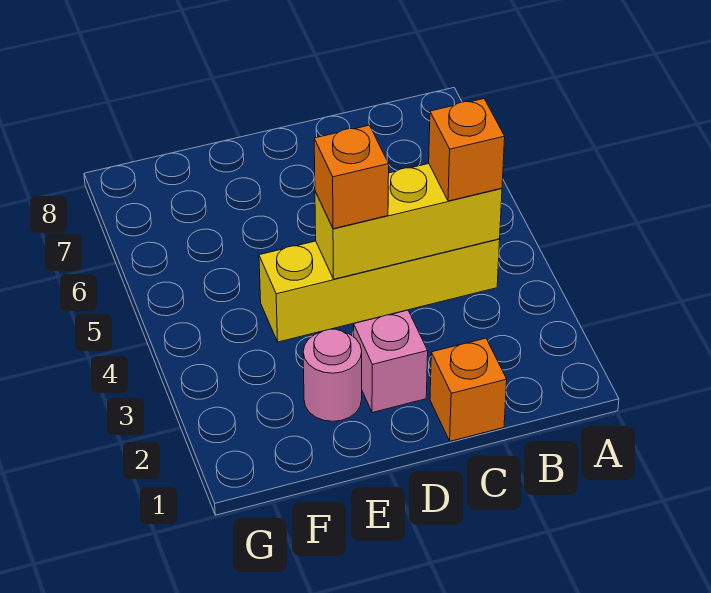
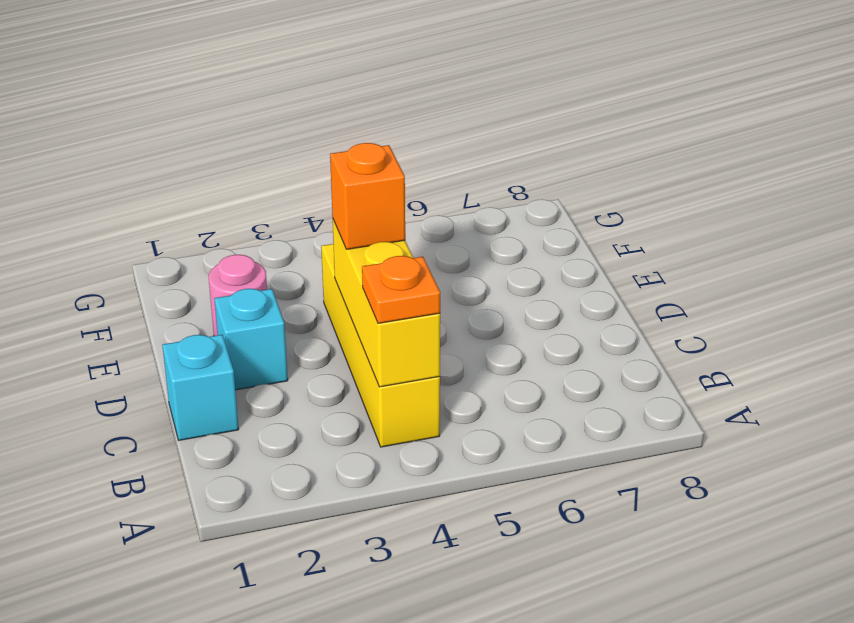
orange brick B4 level 3 -> orange plate B4 level 3
orange brick C1 level 1 -> cyan brick C1 level 1
pink brick D2 level 1 -> cyan brick D2 level 1

